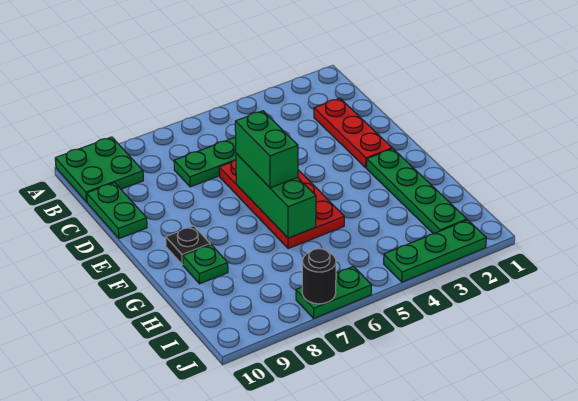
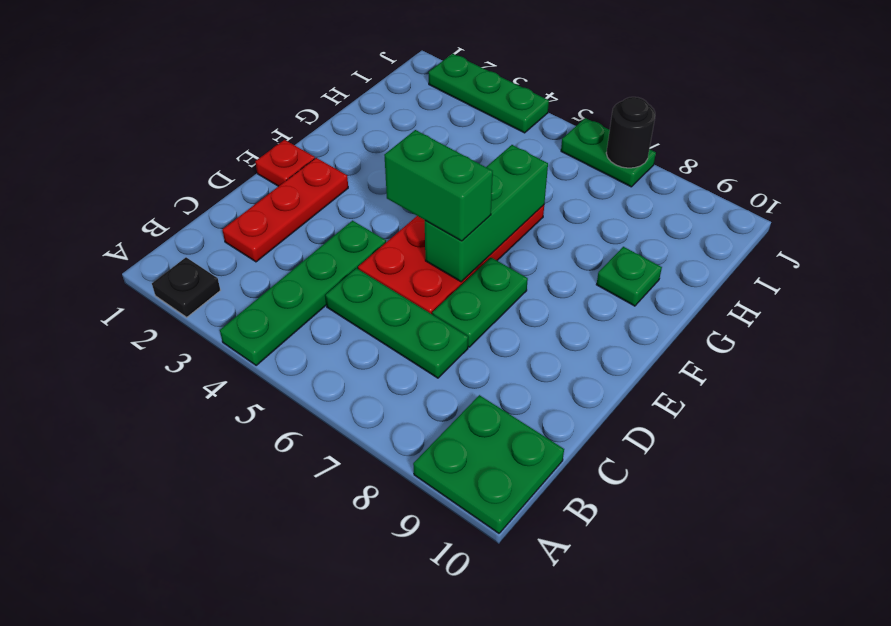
green plate C10:D10 level 1 -> green plate D7:E7 level 1
none -> red plate E1 level 1
green brick E6:F6 level 3 -> green brick E5:E6 level 3
green plate F2:I2 level 1 -> green plate A4:D4 level 1
black plate F9 level 1 -> black plate A2 level 1

